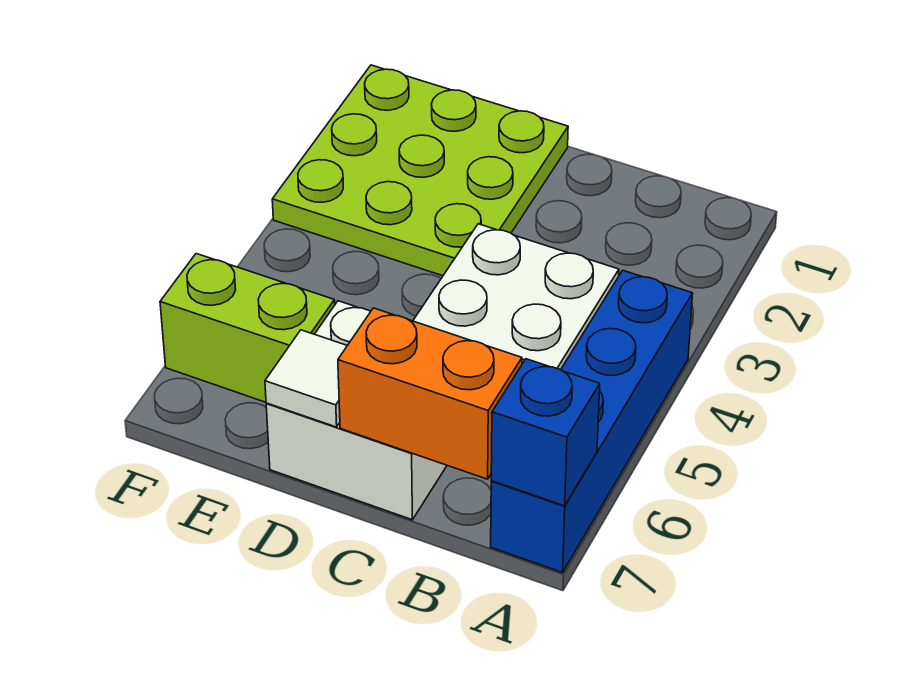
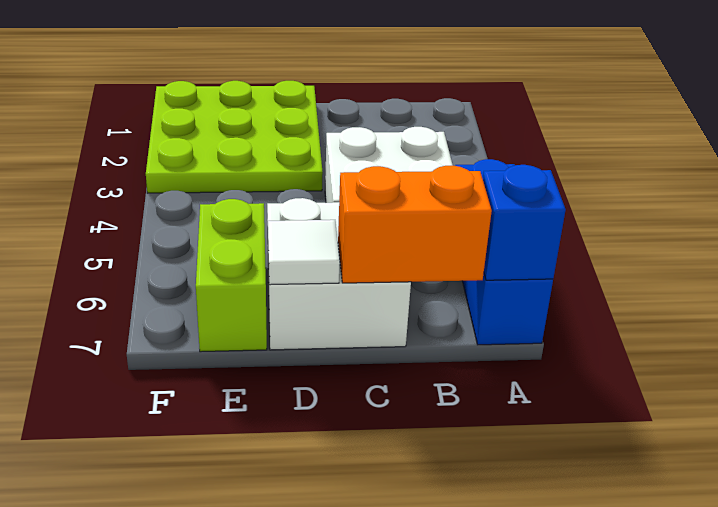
blue brick A4:A7 level 1 -> blue brick A5:A7 level 1
lime brick E6:F6 level 1 -> lime brick E6:E7 level 1

